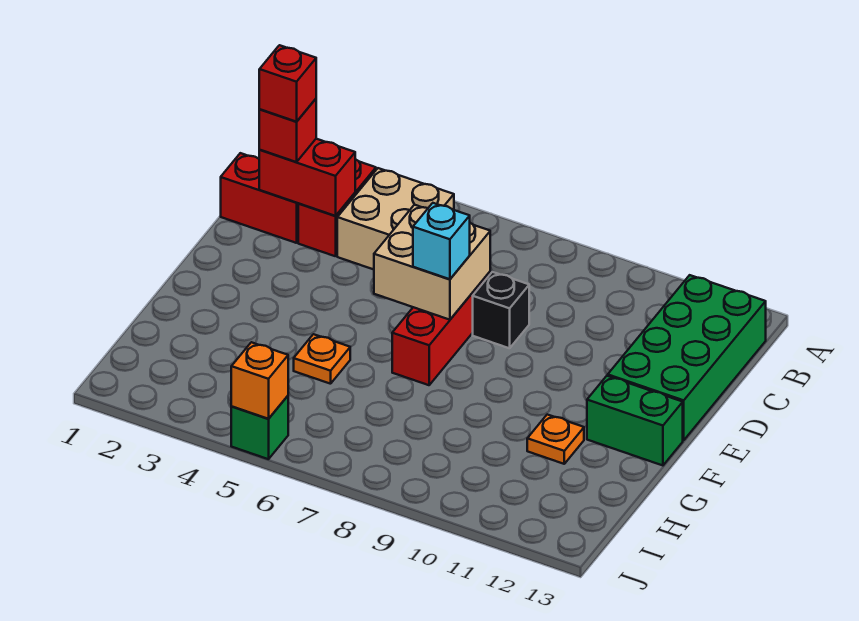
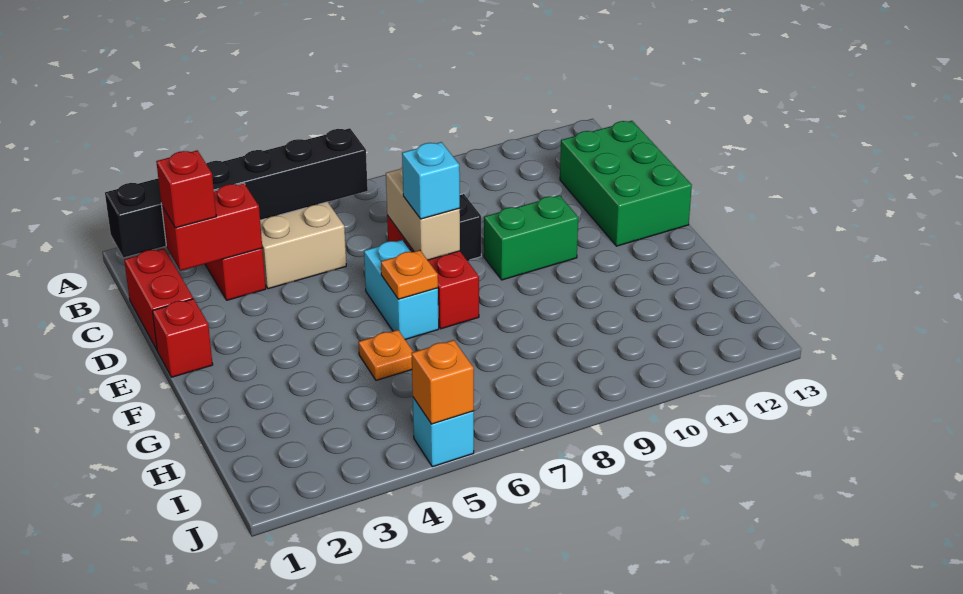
none -> black brick B1:B6 level 2
green brick B12:E13 level 1 -> green brick C12:E13 level 1
red brick C1:C2 level 1 -> red brick C1:D1 level 1
red brick C2 level 4 -> red brick E1 level 1
tan brick D6:E7 level 2 -> tan brick D7:E7 level 2
none -> cyan brick E6:F6 level 1
green brick F12:F13 level 1 -> green brick E9:E10 level 1
orange plate G11 level 1 -> orange plate F6 level 2
green brick J5 level 1 -> cyan brick J5 level 1

